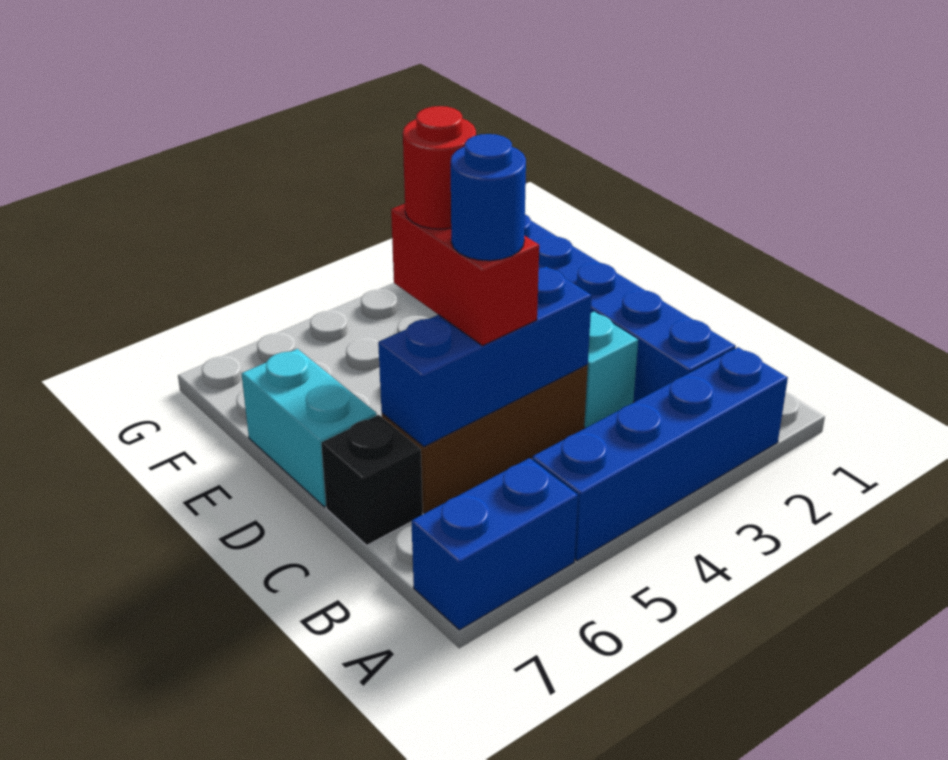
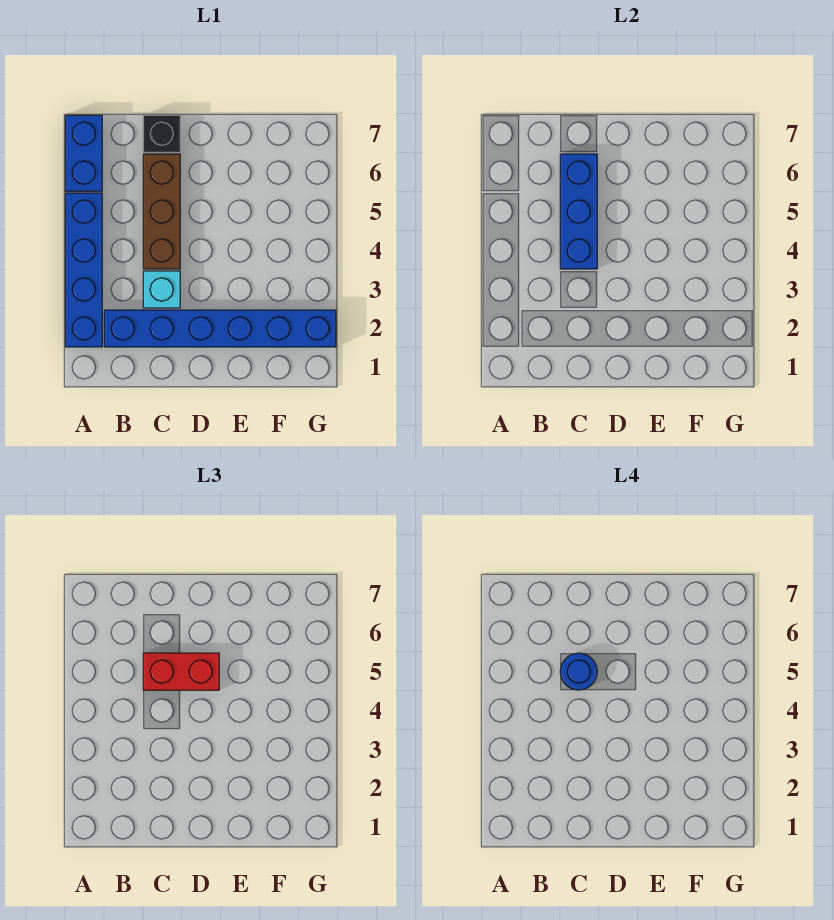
red round brick D5 level 4 -> none
cyan brick D7:E7 level 1 -> none

